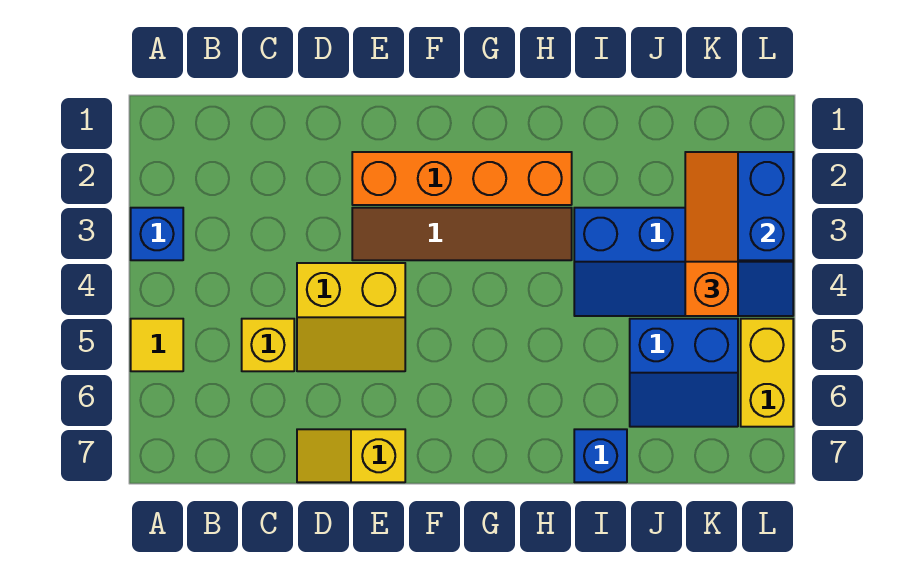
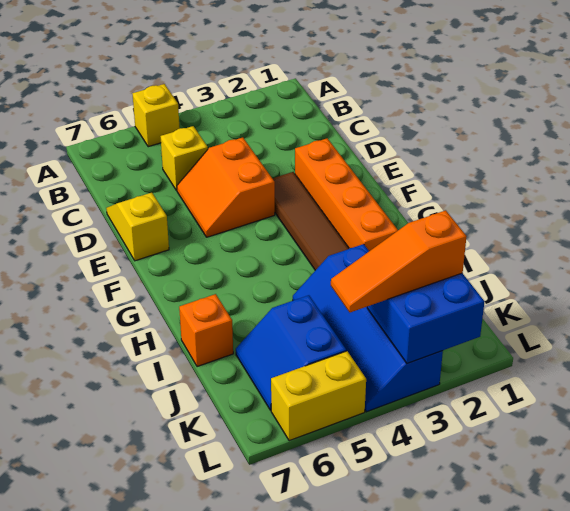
blue brick A3 level 1 -> none
yellow tile A5 level 1 -> yellow brick A5 level 1
yellow slope D4:E5 level 1 top 4 -> orange slope D4:E5 level 1 top 4
blue brick I7 level 1 -> orange brick I7 level 1
orange slope K2:K4 level 3 top 4 -> orange slope K2:K4 level 3 top 2

